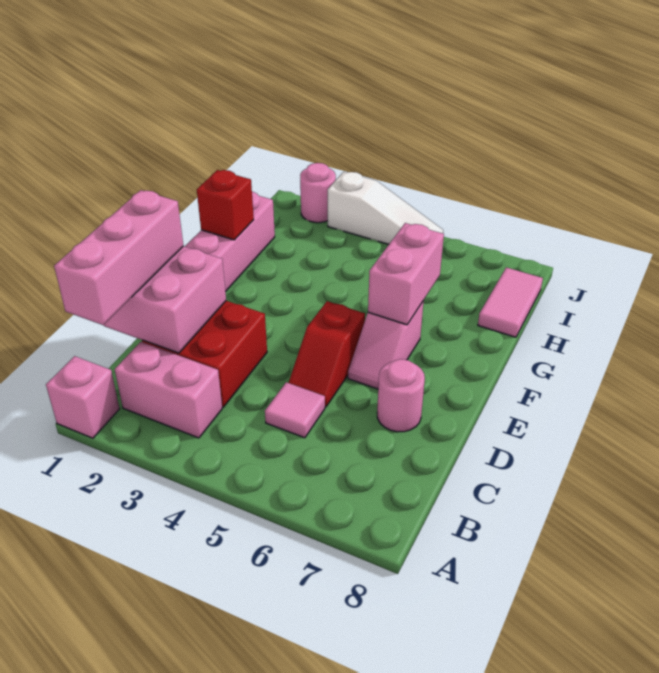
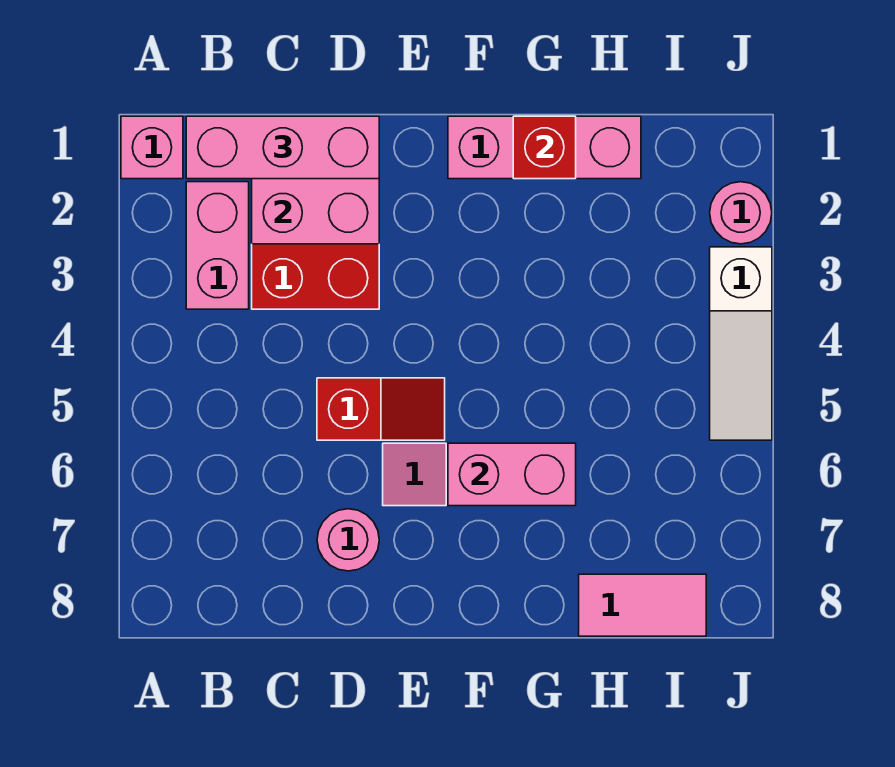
pink tile C5 level 1 -> none
red slope D5:E5 level 1 top E -> red slope D5:E5 level 1 top D

